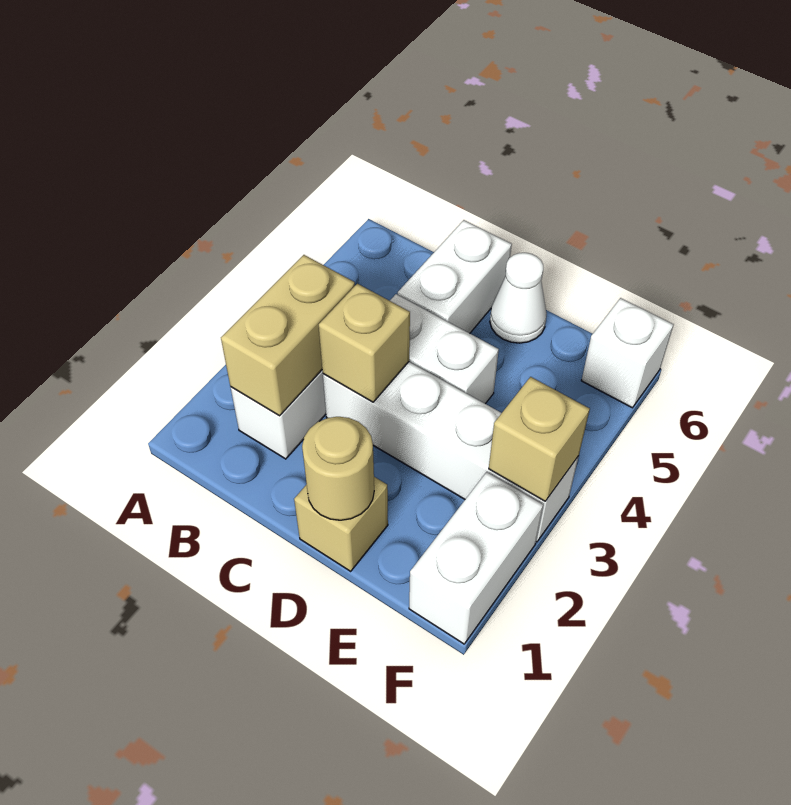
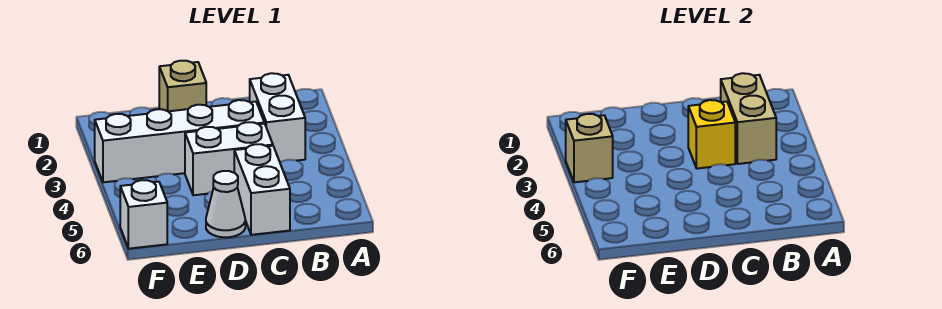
tan brick C3 level 2 -> yellow brick C3 level 2
tan round brick D1 level 2 -> none
white brick F1:F2 level 1 -> none

